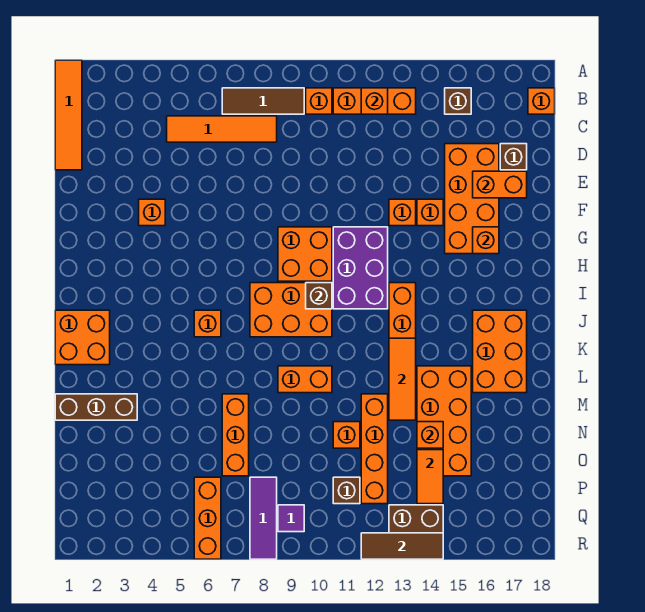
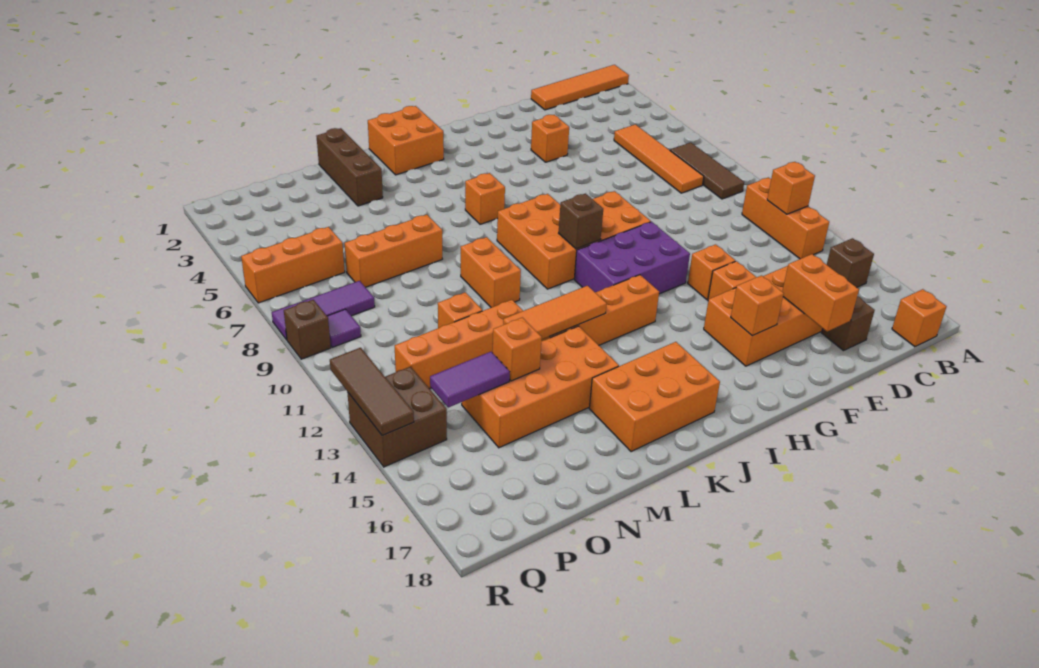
orange brick B10 level 1 -> none
orange tile O14:P14 level 2 -> purple tile O14:P14 level 2
brown brick P11 level 1 -> brown brick R9 level 1

